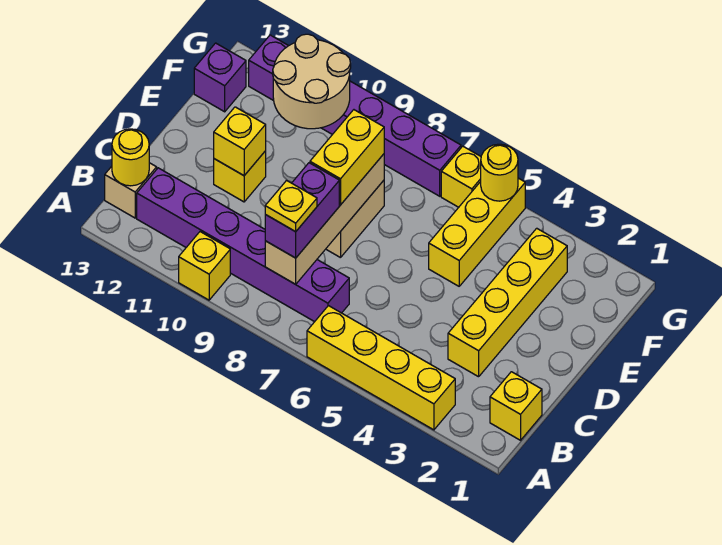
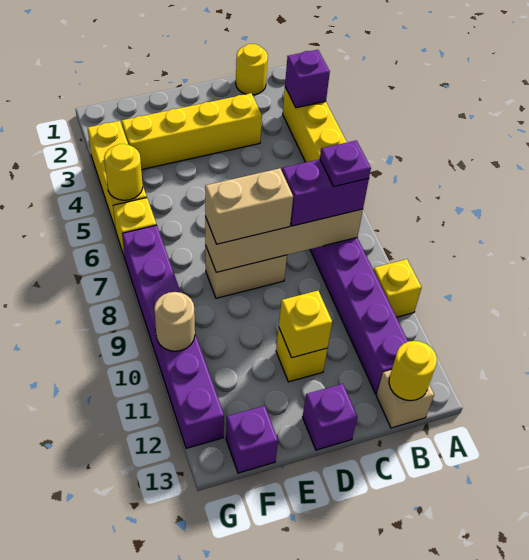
none -> purple brick A3 level 2
yellow brick B1 level 1 -> yellow round brick B1 level 1
yellow plate B8 level 4 -> purple plate B8 level 4
yellow brick D8:E8 level 3 -> tan brick D8:E8 level 3
none -> purple brick D13 level 1
yellow brick E5:G5 level 1 -> yellow brick G3:G5 level 1
tan round brick F10:G11 level 2 -> tan round brick G10 level 2

